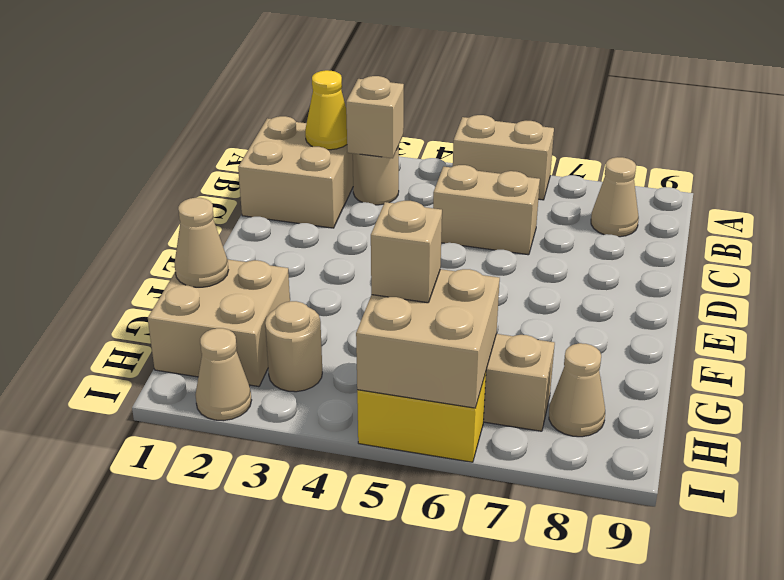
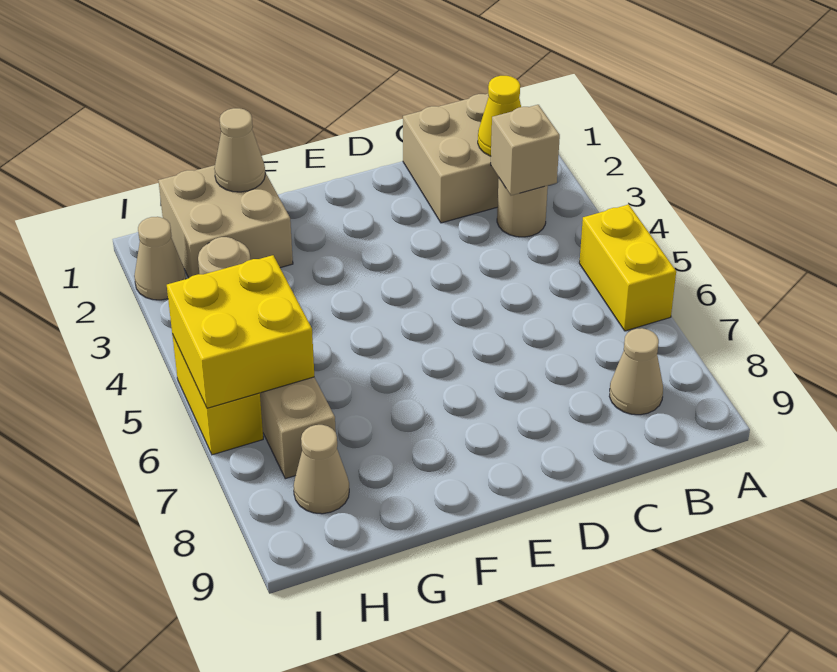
tan brick A5:A6 level 1 -> yellow brick A5:A6 level 1
tan brick C5:C6 level 1 -> none
tan brick H5:I6 level 2 -> yellow brick H5:I6 level 2
tan brick H5 level 3 -> none

